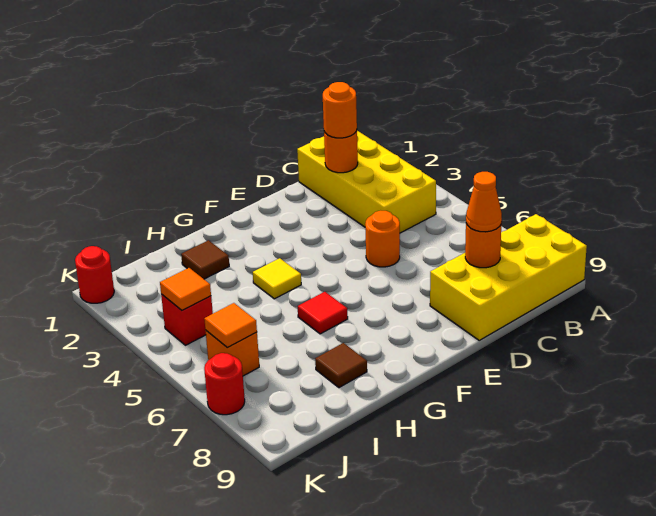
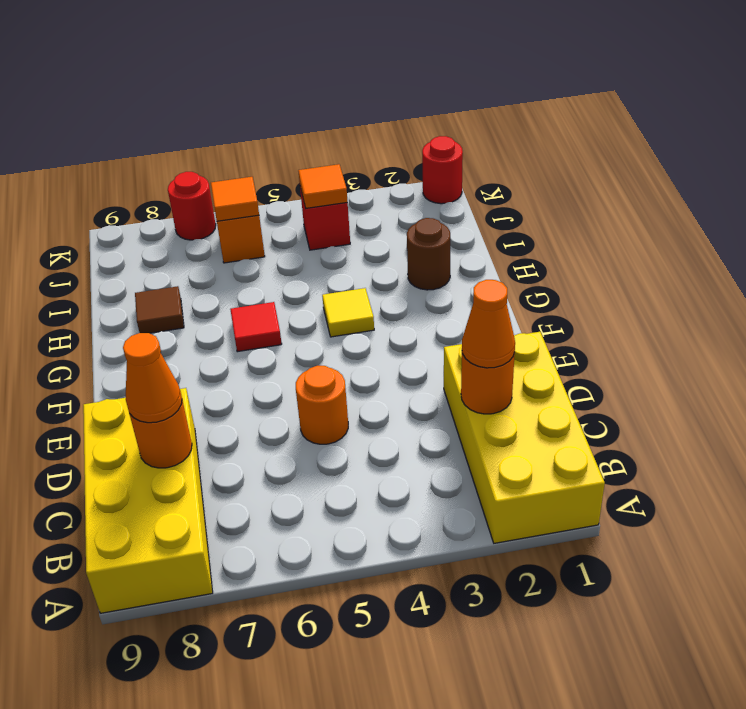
yellow brick B1:C4 level 1 -> yellow brick A1:D2 level 1
orange round brick C2 level 3 -> orange cone C2 level 3
brown tile H2 level 1 -> brown round brick H2 level 1

